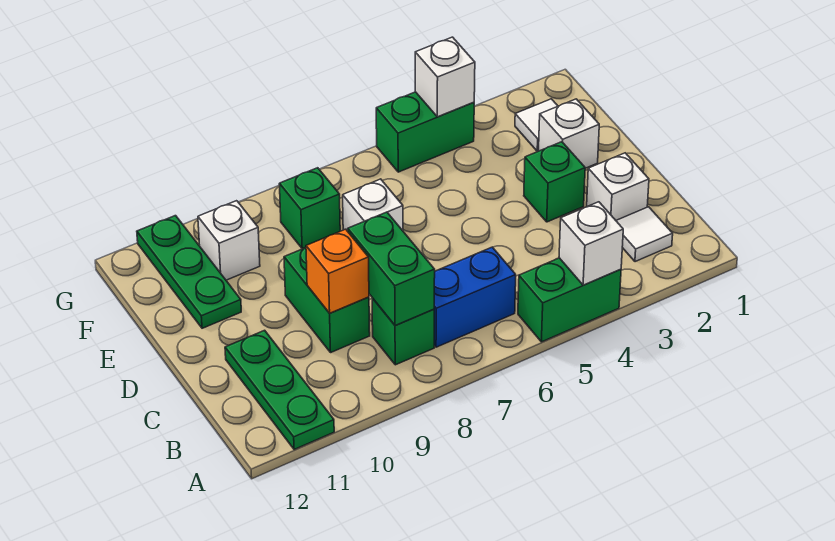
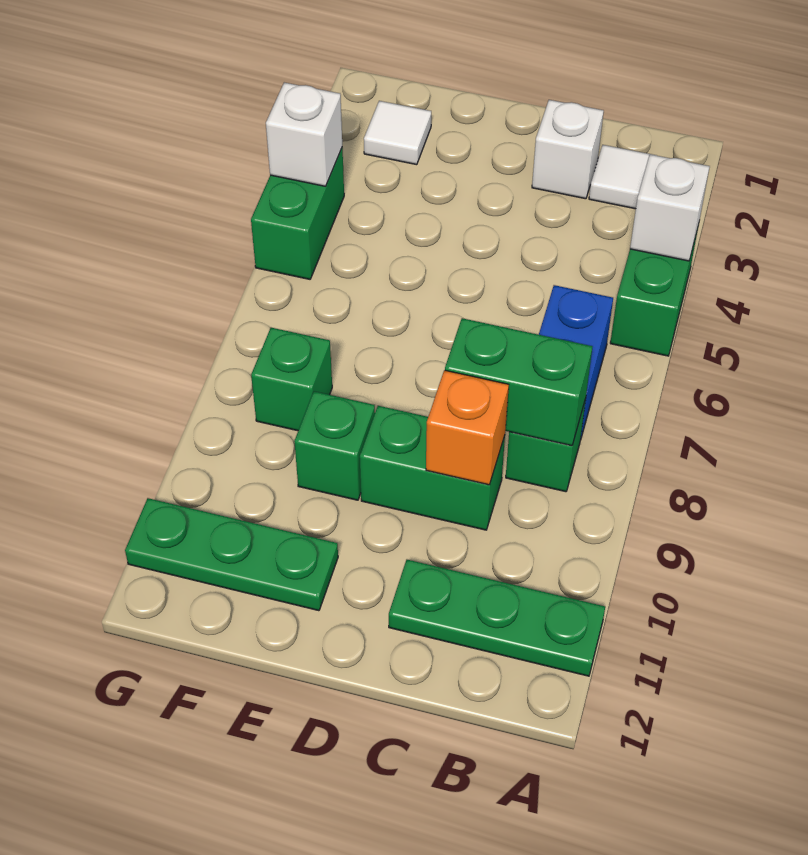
green brick D3 level 1 -> green brick E9 level 1
white brick E2 level 1 -> none
white brick E7 level 1 -> none
white brick F10 level 1 -> none

